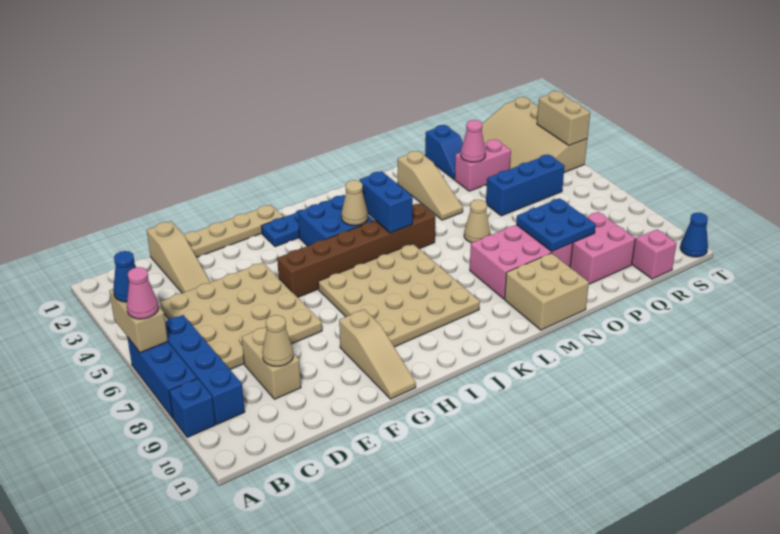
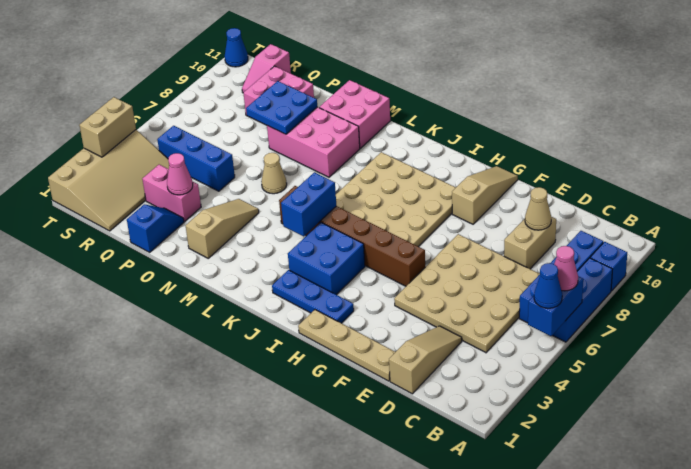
tan brick A5:A6 level 2 -> blue brick A5:A6 level 2
tan cone J4 level 2 -> none
tan brick M10:N11 level 1 -> pink brick M10:N11 level 1

